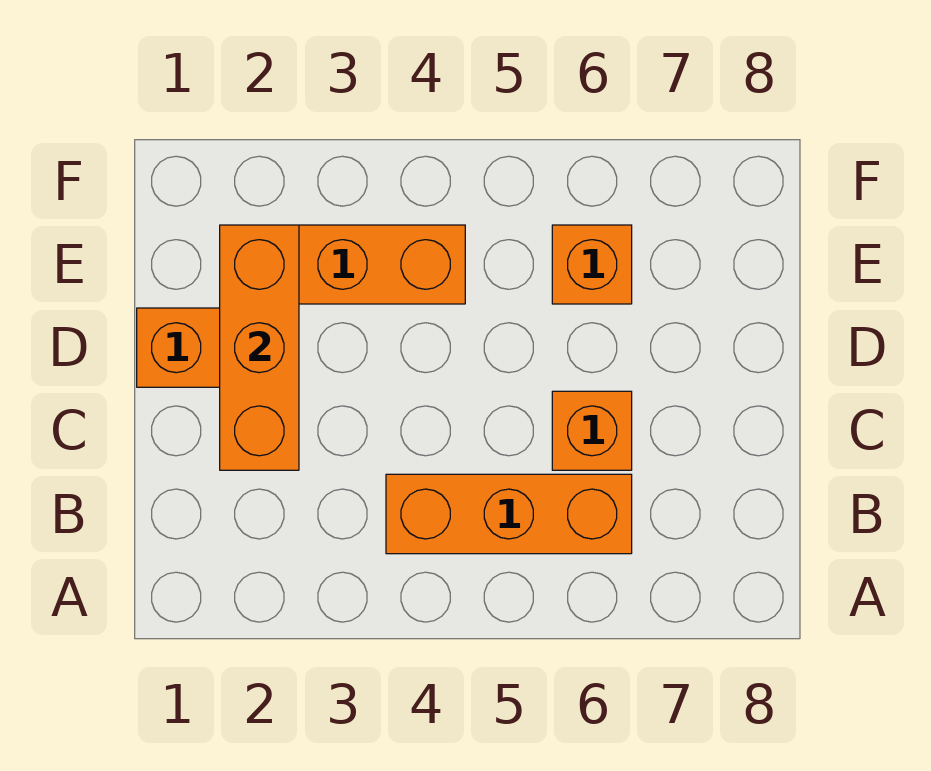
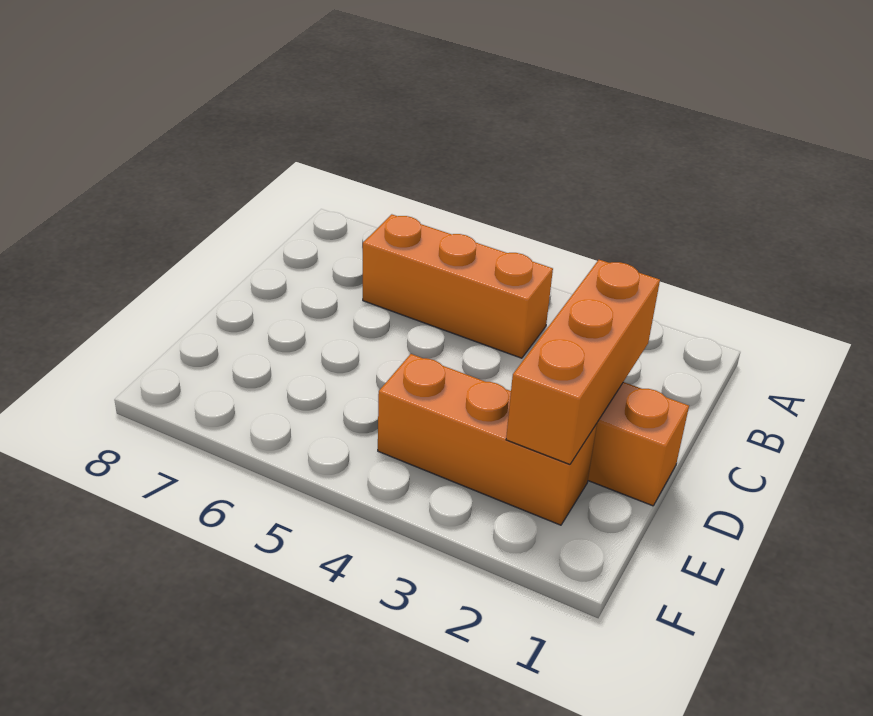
orange brick C6 level 1 -> none
orange brick E6 level 1 -> none

